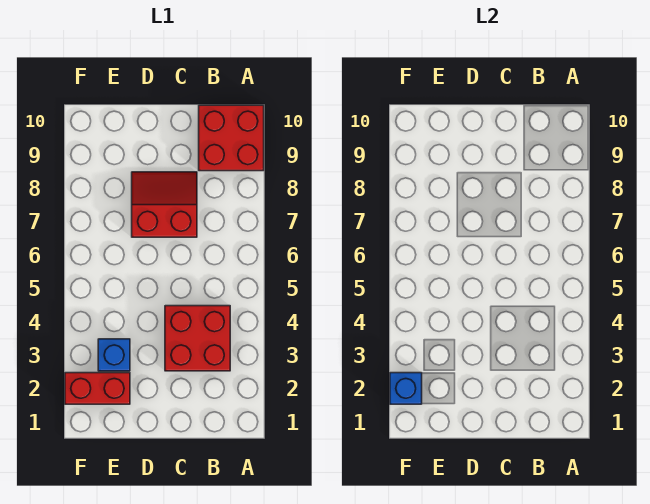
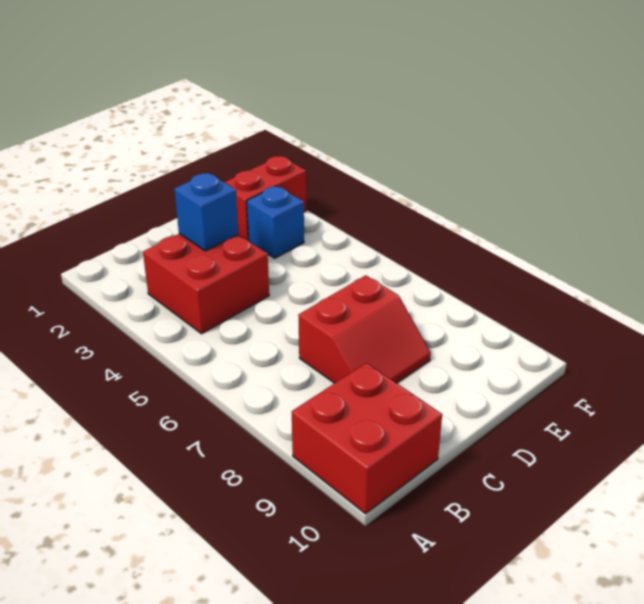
blue brick F2 level 2 -> blue brick C3 level 2

